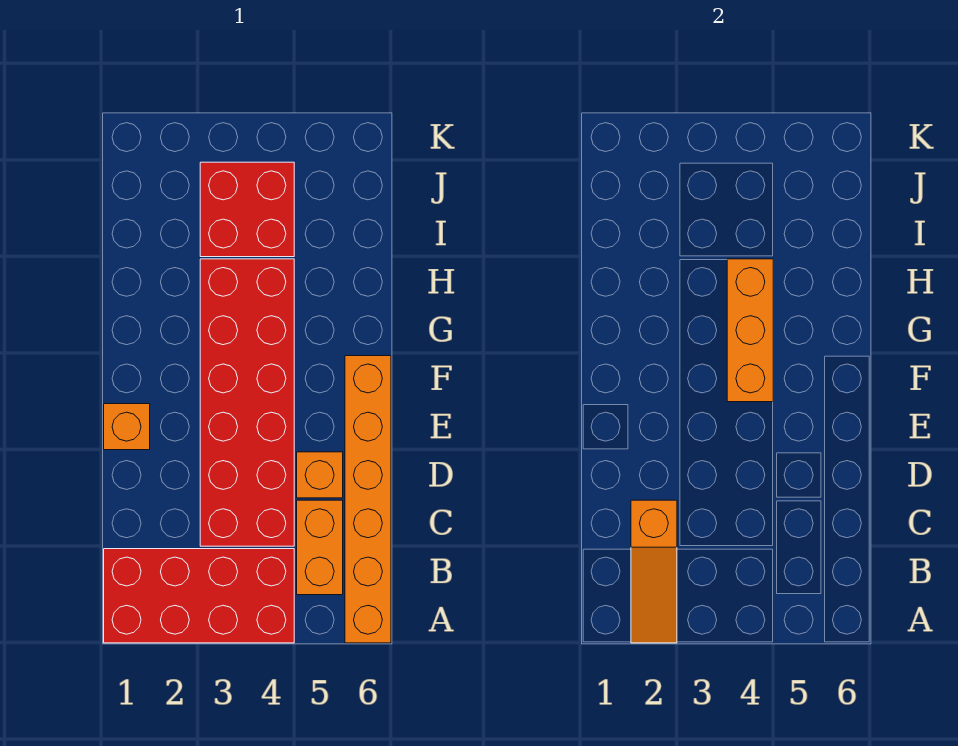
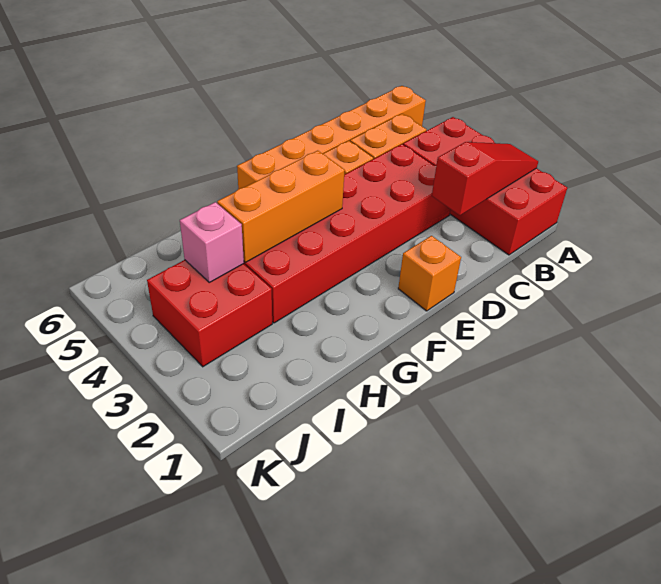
orange slope A2:C2 level 2 top C -> red slope A2:C2 level 2 top C
none -> pink brick I4 level 2

